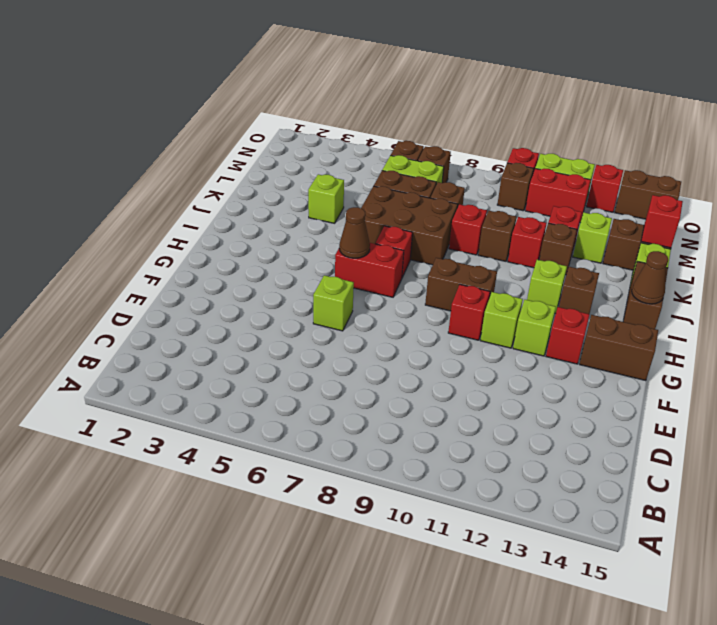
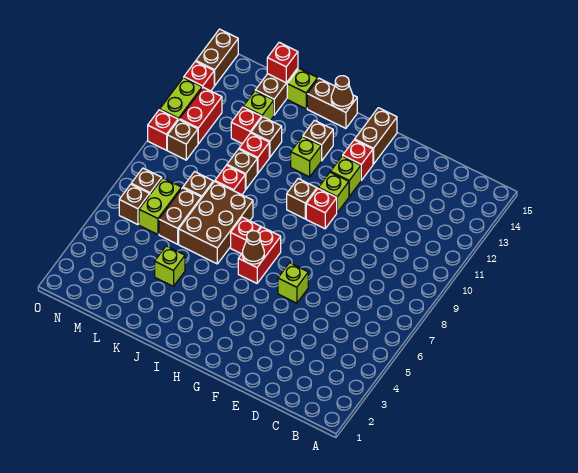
brown brick H9:H10 level 1 -> brown brick H10 level 1

